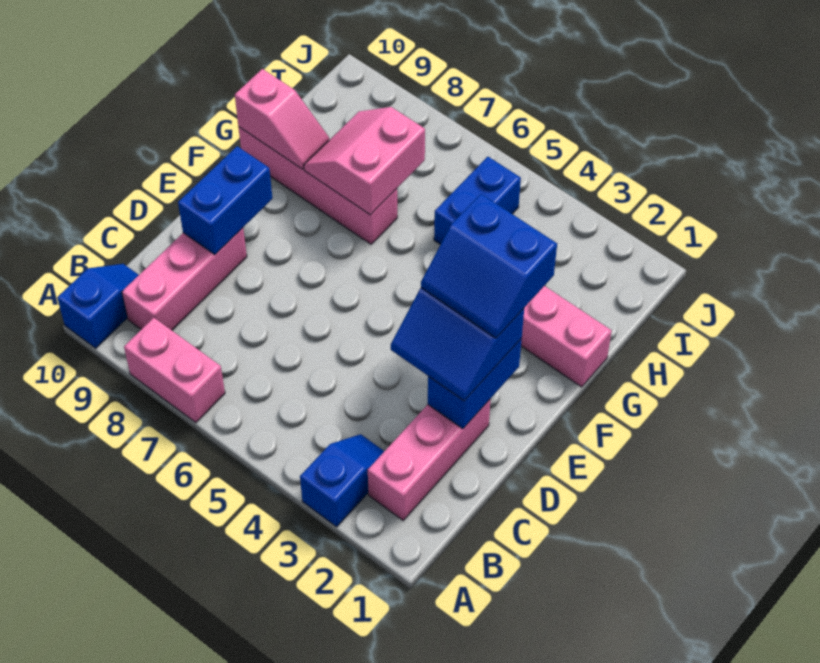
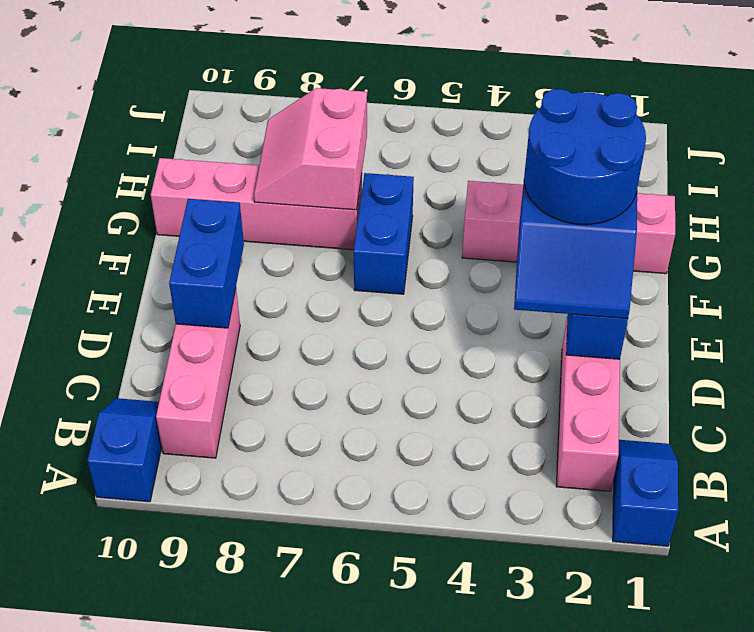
blue slope A3:B3 level 1 top A -> blue slope A1:B1 level 1 top A
pink brick A7:A8 level 1 -> none
blue slope E2:F3 level 4 top F -> blue round brick E2:F3 level 4
pink slope G9:G10 level 2 top 10 -> none
blue brick H5:I5 level 1 -> blue brick F6:G6 level 1

